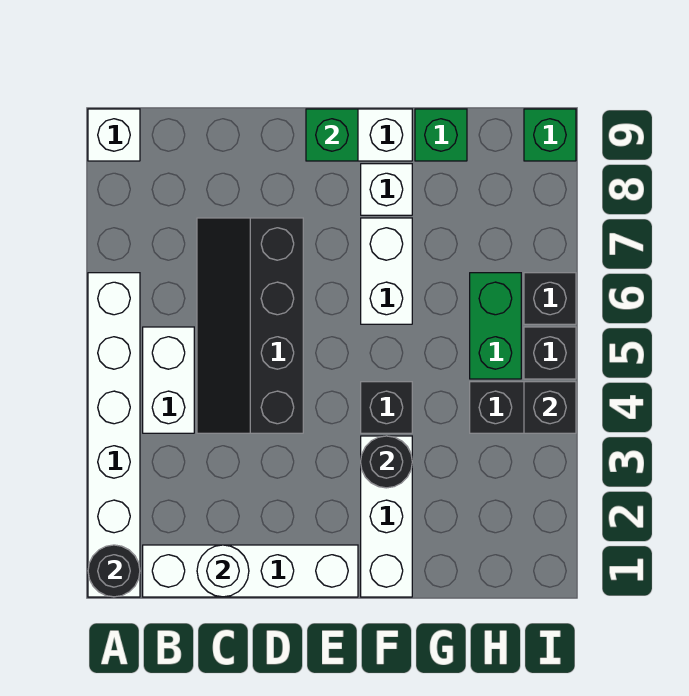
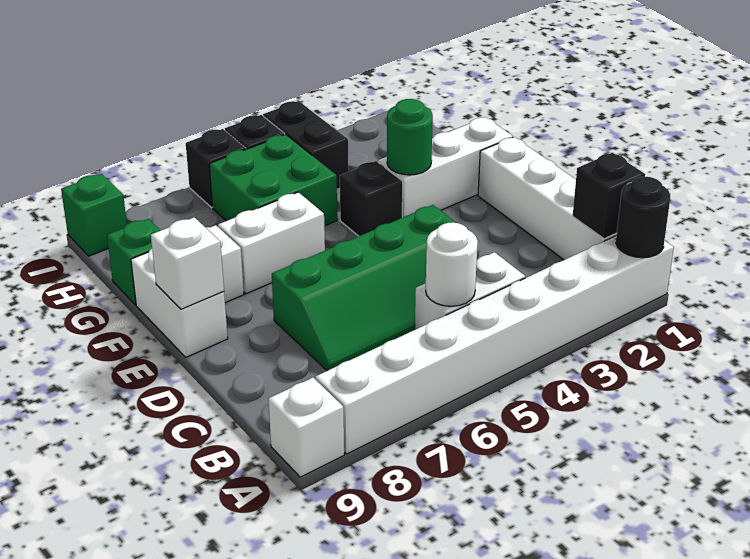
white brick A1:A6 level 1 -> white brick A1:A8 level 1
white round brick C1 level 2 -> white round brick B5 level 2
black slope C4:D7 level 1 top D -> green slope C4:D7 level 1 top D
green brick E9 level 2 -> white brick E9 level 2
black round brick F3 level 2 -> green round brick F3 level 2
green brick H5:H6 level 1 -> green brick G5:H6 level 1
black brick I4 level 2 -> black brick B1 level 2

